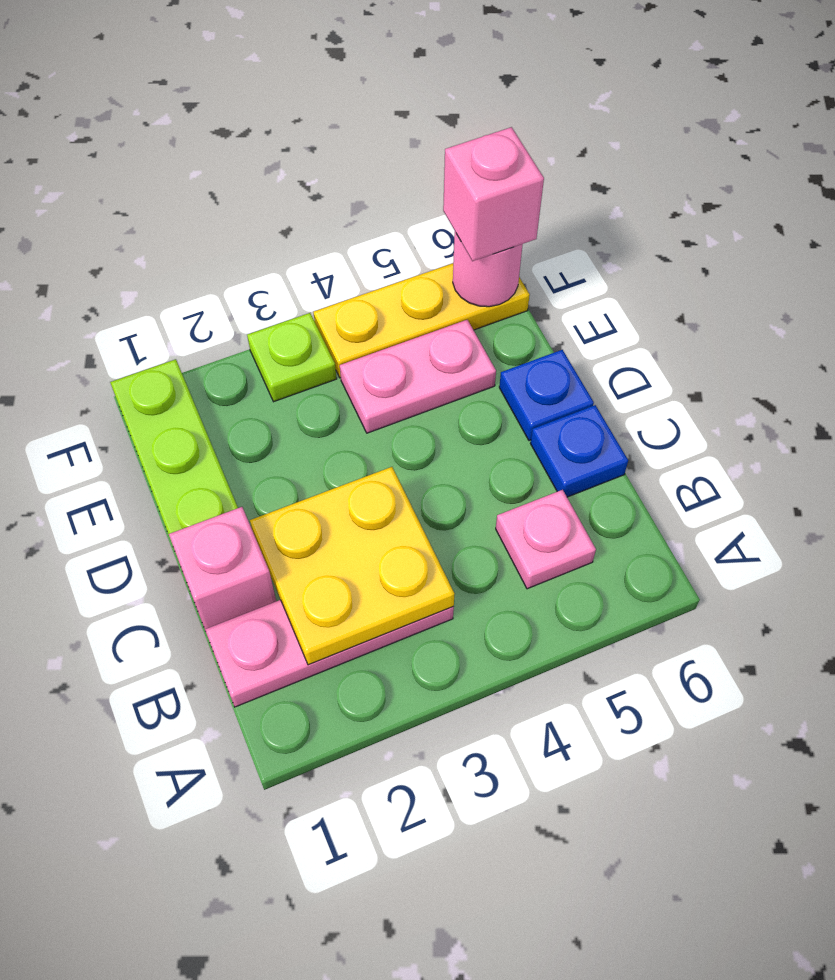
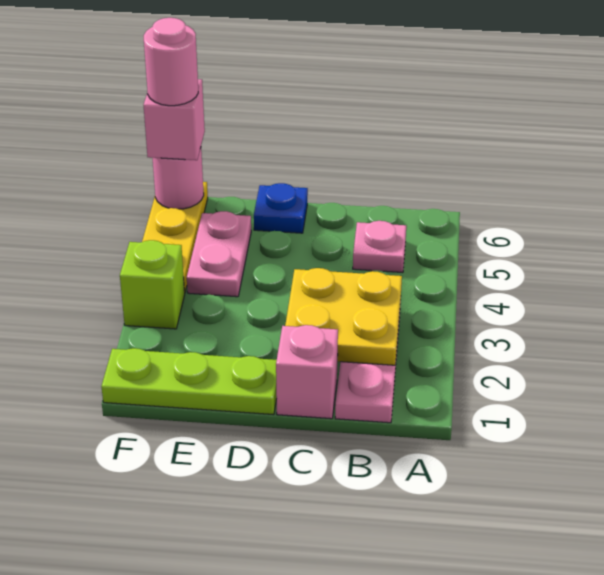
blue plate C6 level 1 -> none
lime plate F3 level 1 -> lime brick F3 level 1
none -> pink round brick F6 level 4

